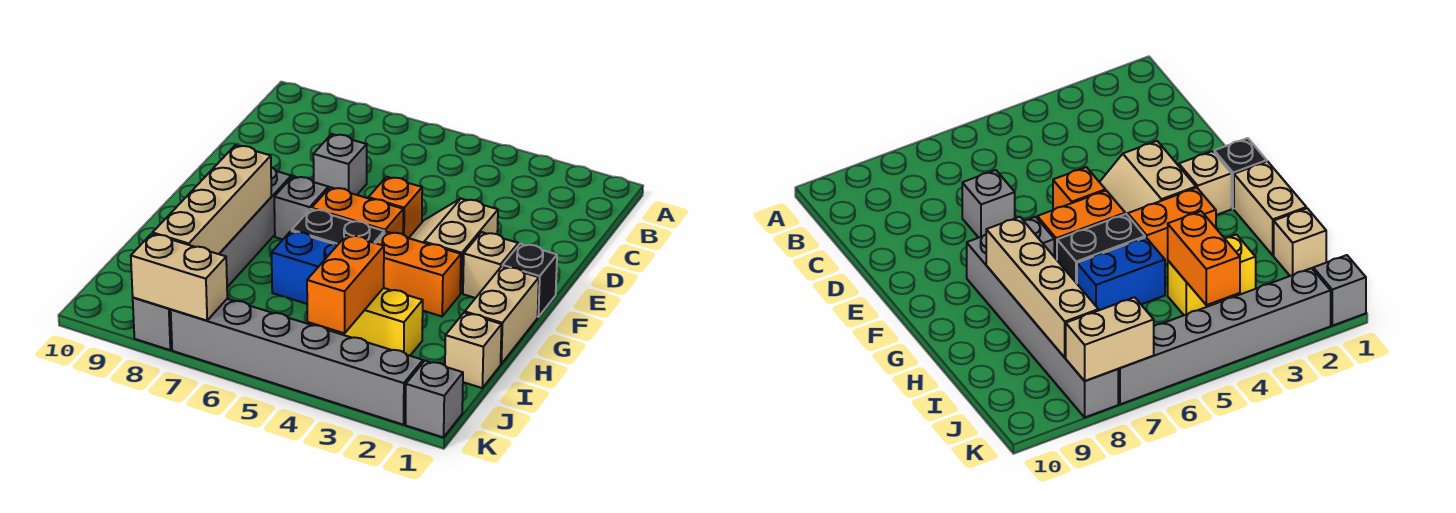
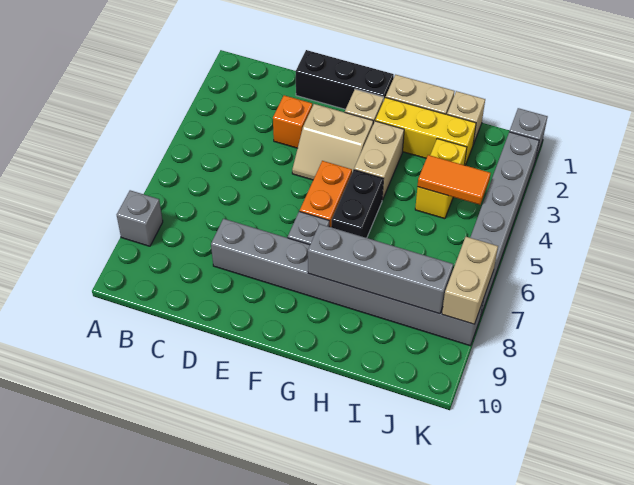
grey brick D7 level 1 -> grey brick A8 level 1
orange brick E5 level 1 -> orange brick D3 level 1
black brick F1 level 1 -> black brick D1:F1 level 1
grey brick F8:K8 level 1 -> grey brick D8:K8 level 1
none -> yellow brick G2:I2 level 1
orange brick G3:G4 level 1 -> tan brick G3:G4 level 1
tan brick G8:J8 level 2 -> grey brick G8:J8 level 2
blue brick H5:H6 level 1 -> none
orange brick I4:J4 level 2 -> orange tile I4:J4 level 2

